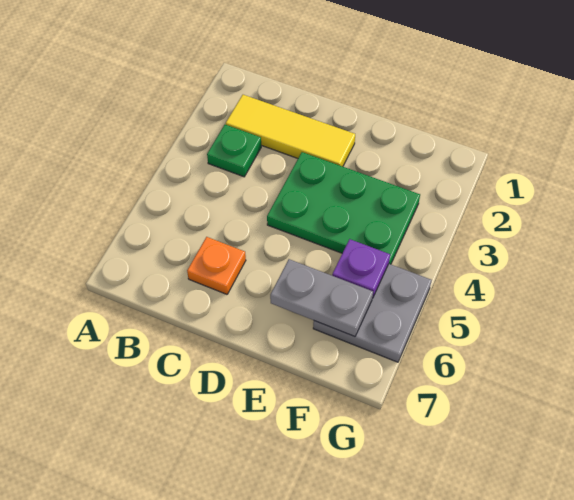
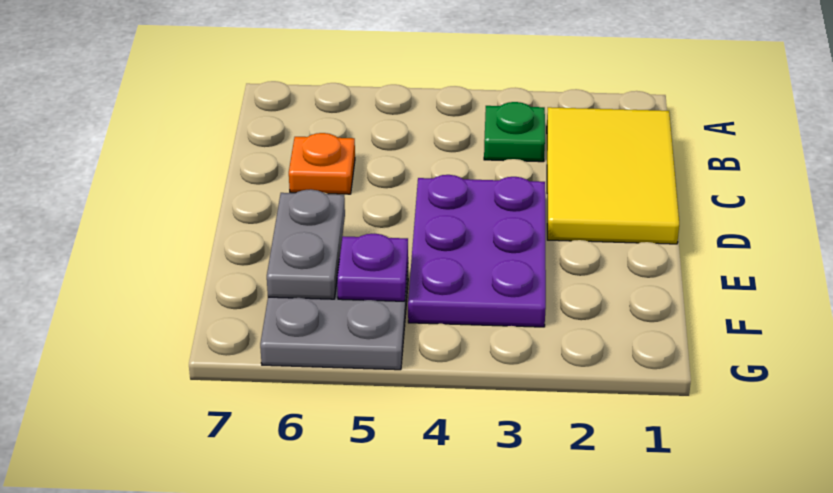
yellow tile B2:D2 level 1 -> yellow tile B1:D2 level 1
green plate D3:F4 level 1 -> purple plate D3:F4 level 1

